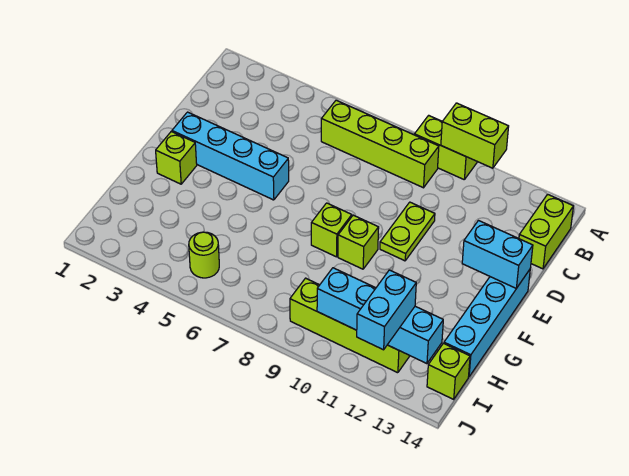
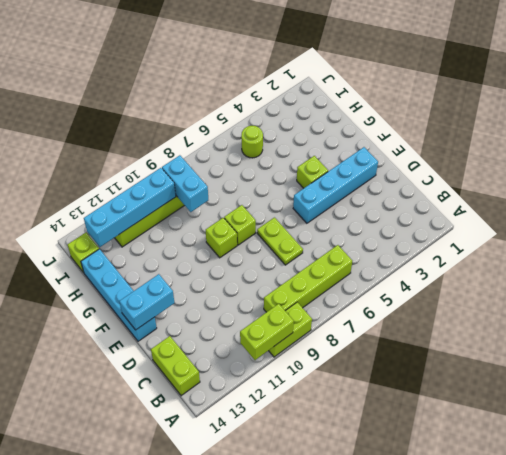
lime plate D10:E10 level 1 -> lime plate D7:E7 level 1
lime brick F2 level 1 -> lime brick F4 level 1
cyan brick I12:J12 level 3 -> cyan brick H9:I9 level 2

